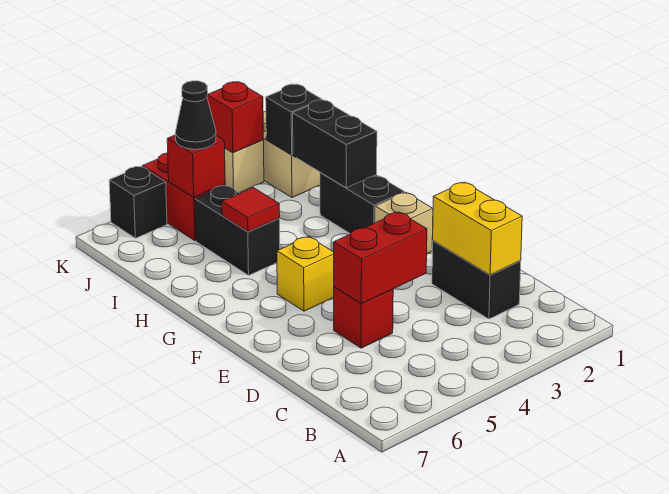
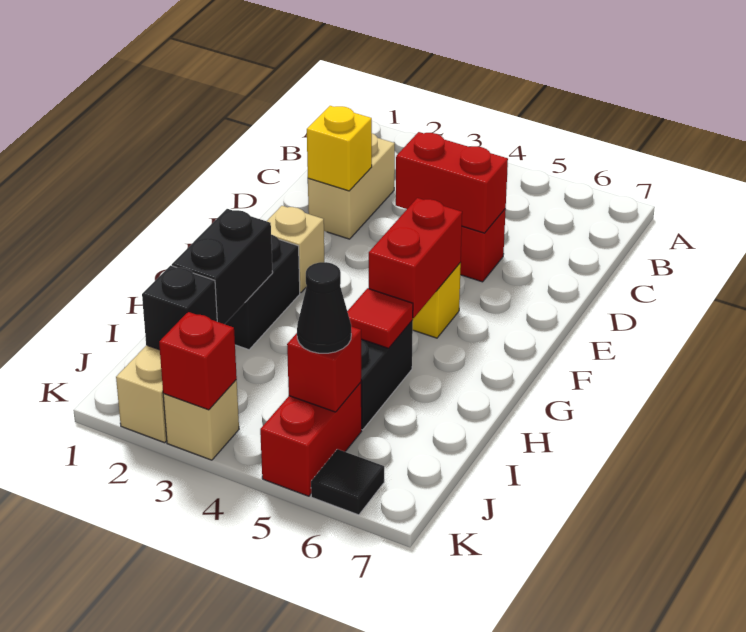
black brick C2:D2 level 1 -> tan brick C2:D2 level 1
yellow brick C2:D2 level 2 -> yellow brick D2 level 2
none -> red brick F5:G5 level 2
black brick K6 level 1 -> black tile K6 level 1

